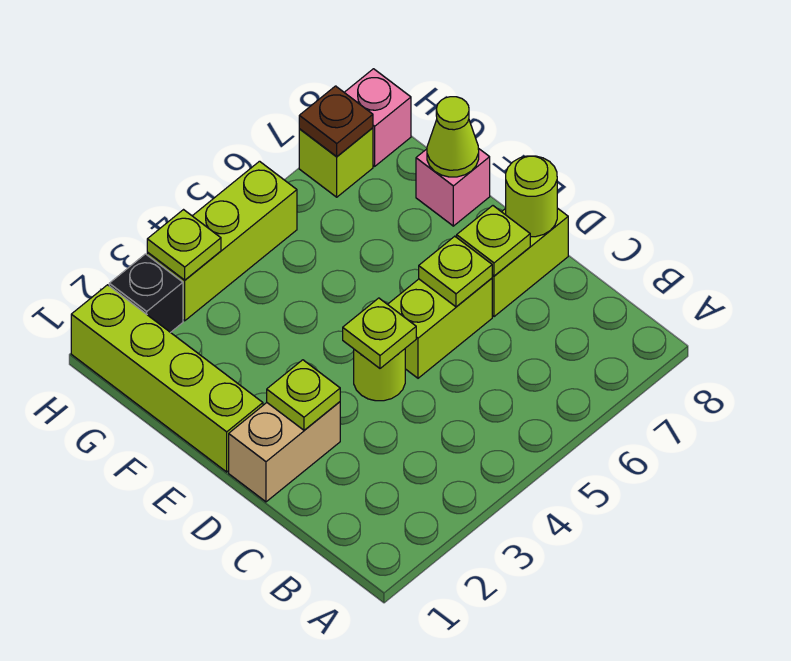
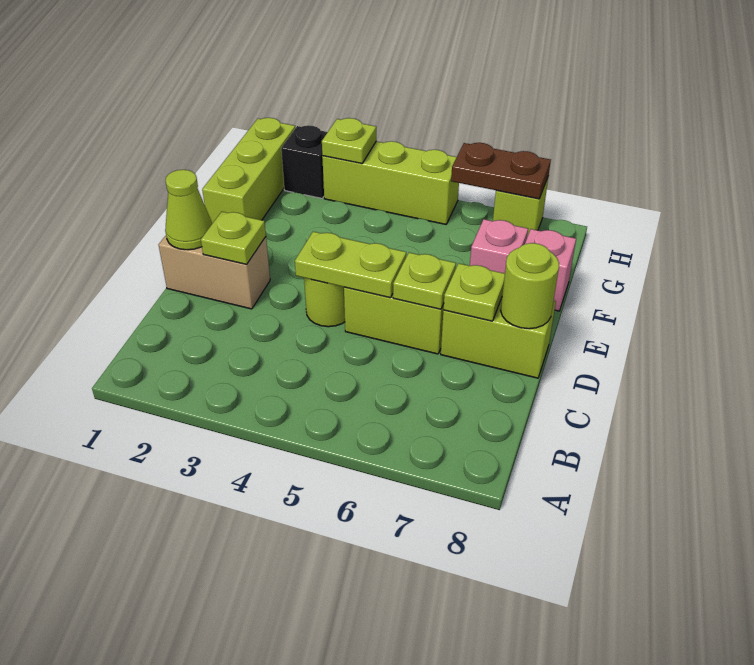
lime plate D4 level 2 -> lime plate D4:D5 level 2
lime brick E1:H1 level 1 -> lime brick F1:H1 level 1
lime cone F8 level 2 -> lime cone D1 level 2
brown plate H7 level 2 -> brown plate H6:H7 level 2
pink brick H8 level 1 -> pink brick F7 level 1

